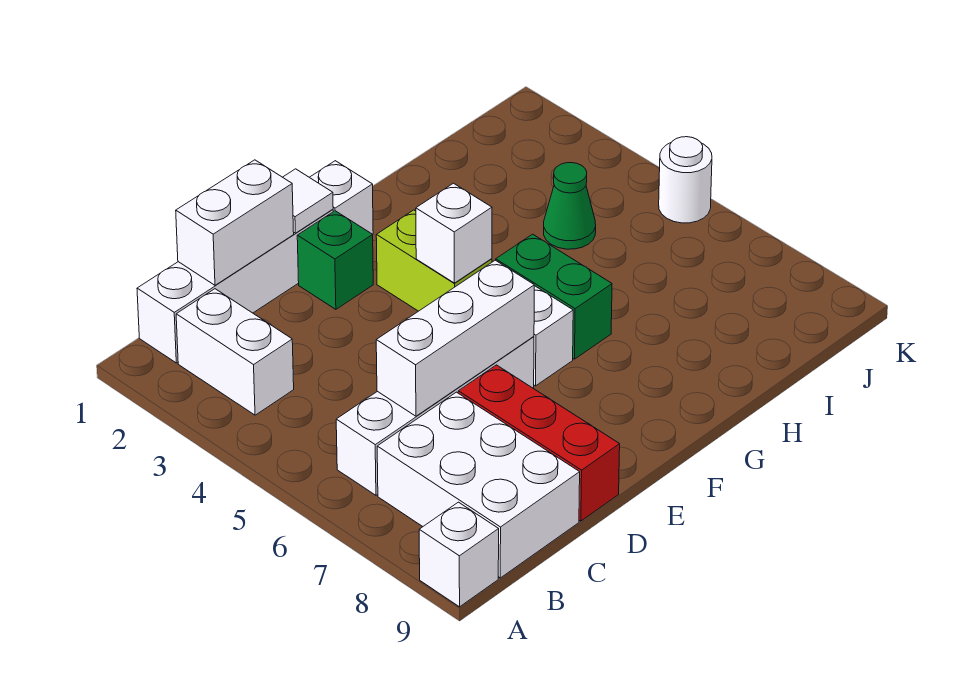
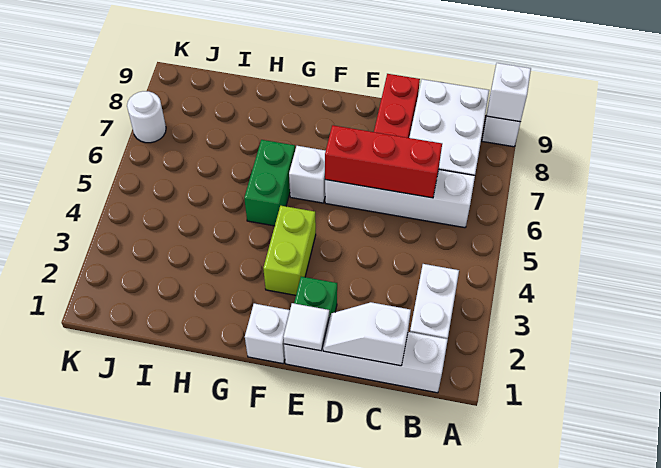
white brick C1:D1 level 2 -> white slope C1:D1 level 2 top C
white brick C6:E6 level 2 -> red brick C6:E6 level 2
white brick F4 level 2 -> white brick A9 level 2
green cone I4 level 1 -> none
white round brick K5 level 1 -> white round brick K7 level 1

